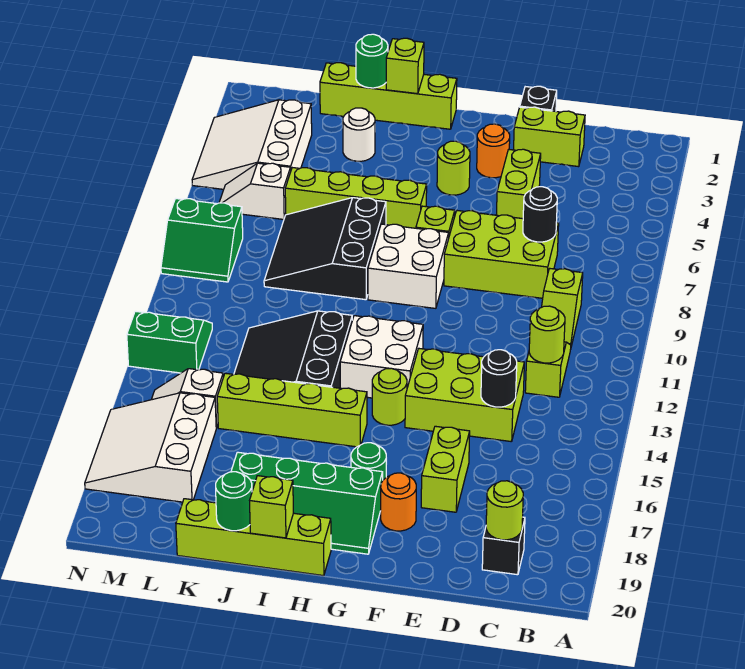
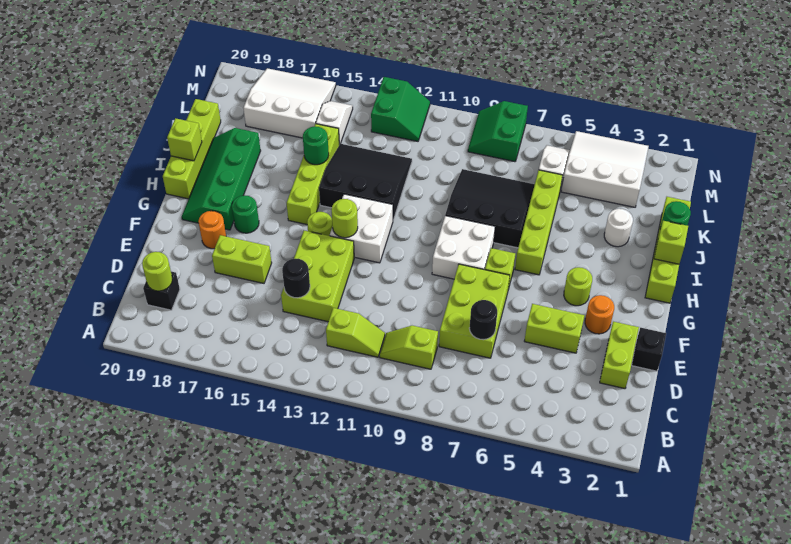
lime round brick C12 level 2 -> lime round brick G13 level 2
green round brick J20 level 2 -> green round brick J15 level 2

